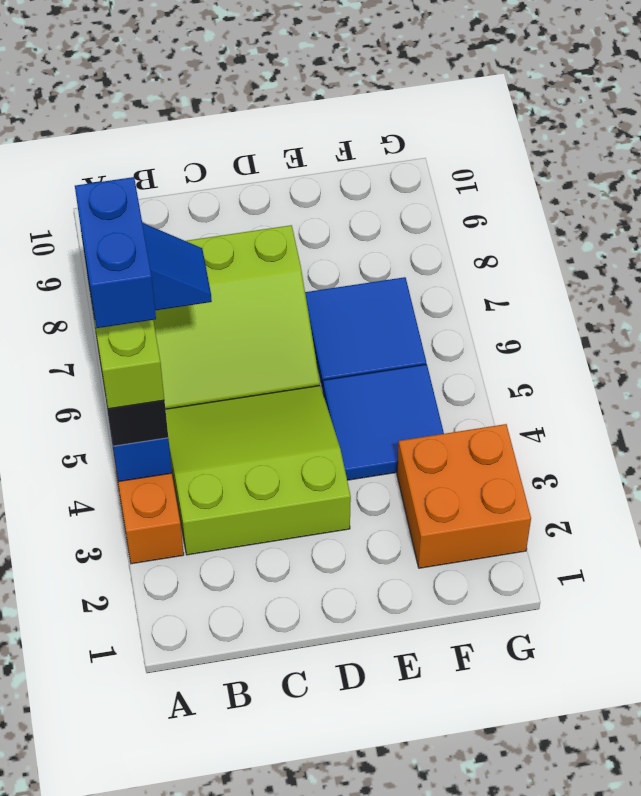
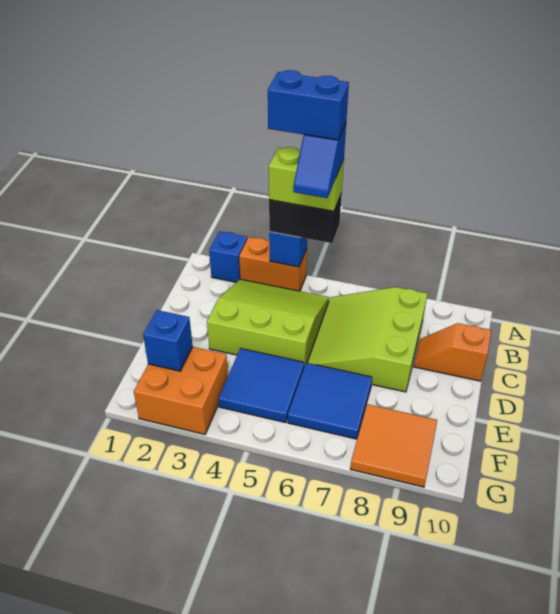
none -> blue brick A2 level 1
lime slope B3:D5 level 1 top 3 -> lime slope B3:D5 level 1 top D
none -> orange slope C9:C10 level 1 top 10
none -> blue brick F2 level 2
none -> orange tile F8:G9 level 1

